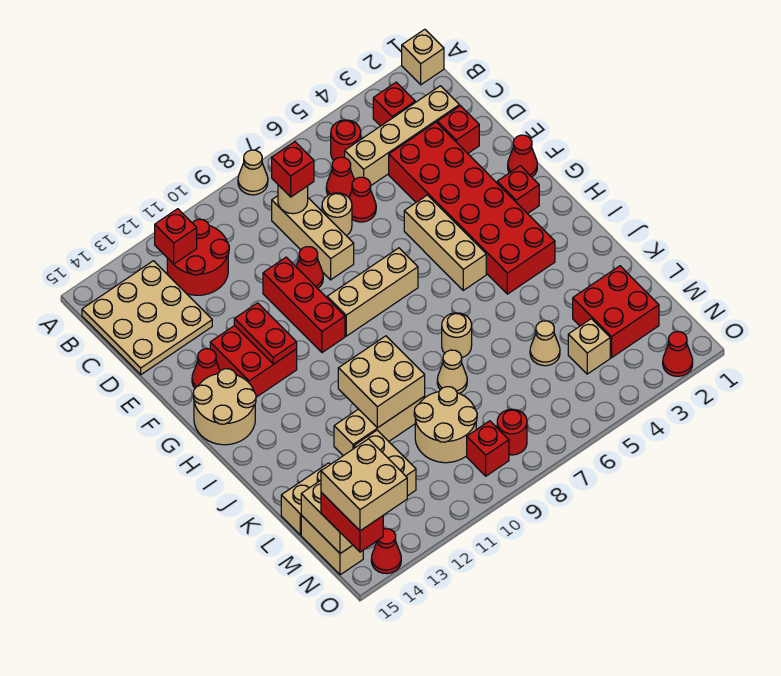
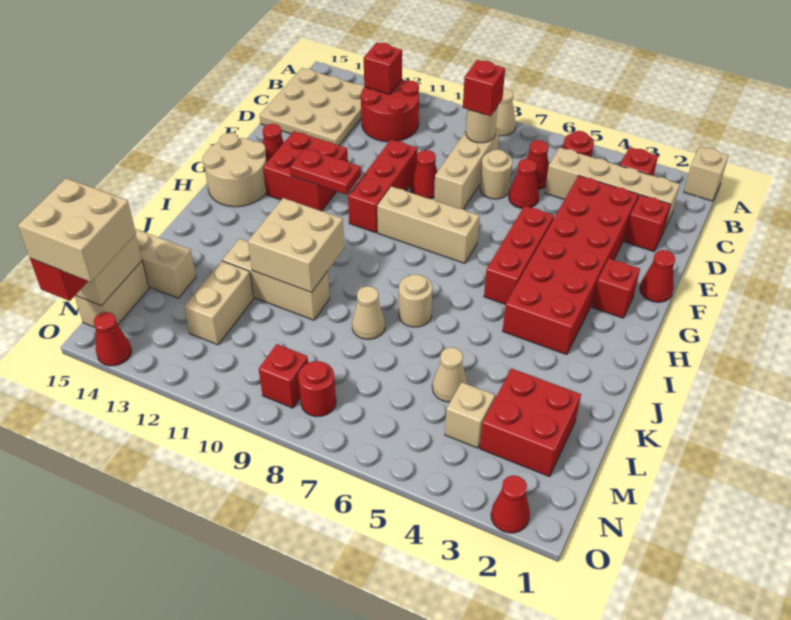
tan brick F5:H5 level 1 -> red brick F5:H5 level 1
red plate F12:G12 level 2 -> red plate G11:G12 level 2
tan round brick L9:M10 level 1 -> none

